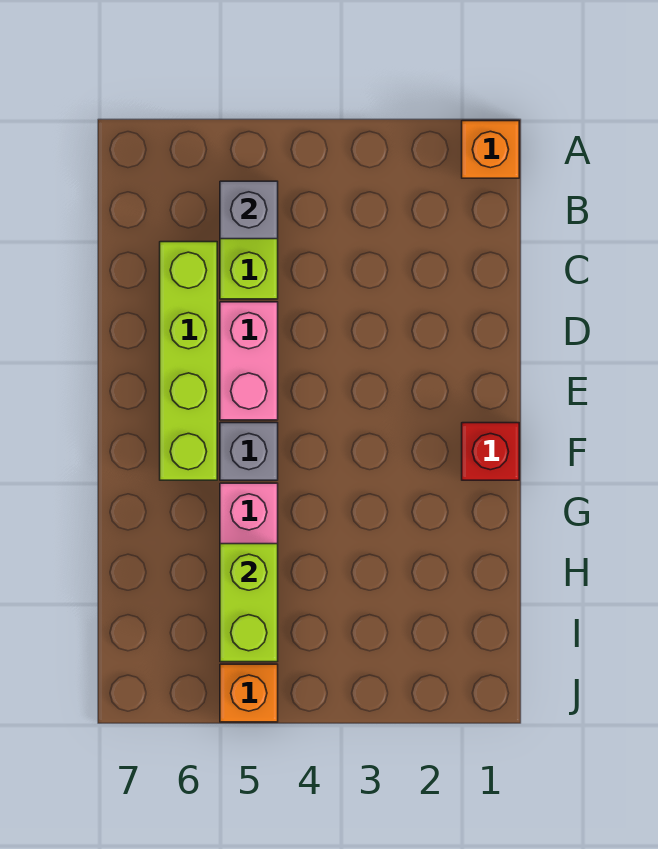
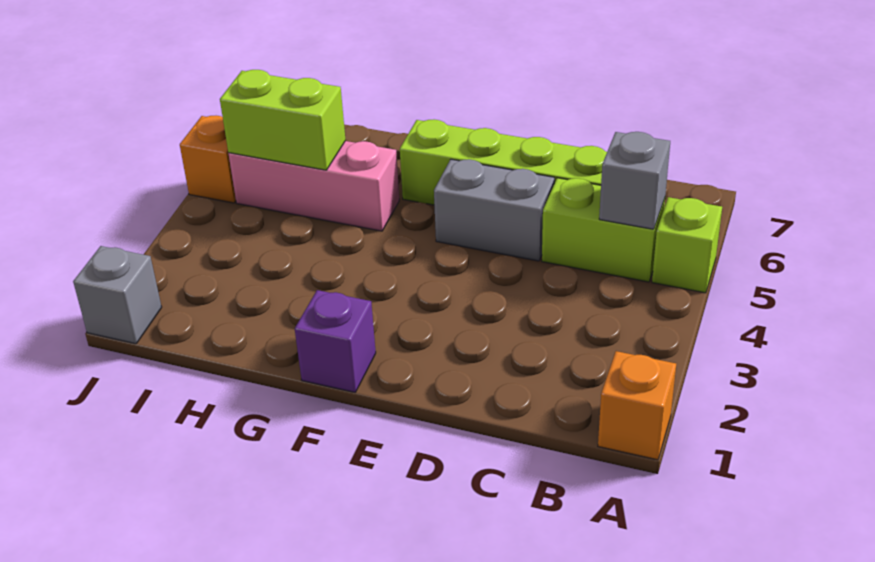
none -> lime brick A5 level 1
pink brick D5:E5 level 1 -> grey brick D5:E5 level 1
red brick F1 level 1 -> purple brick F1 level 1
grey brick F5 level 1 -> grey brick J1 level 1

